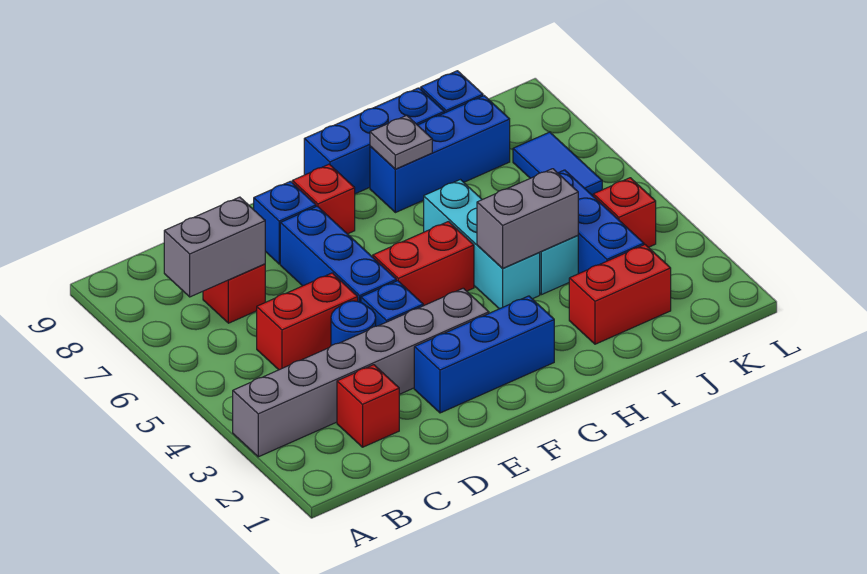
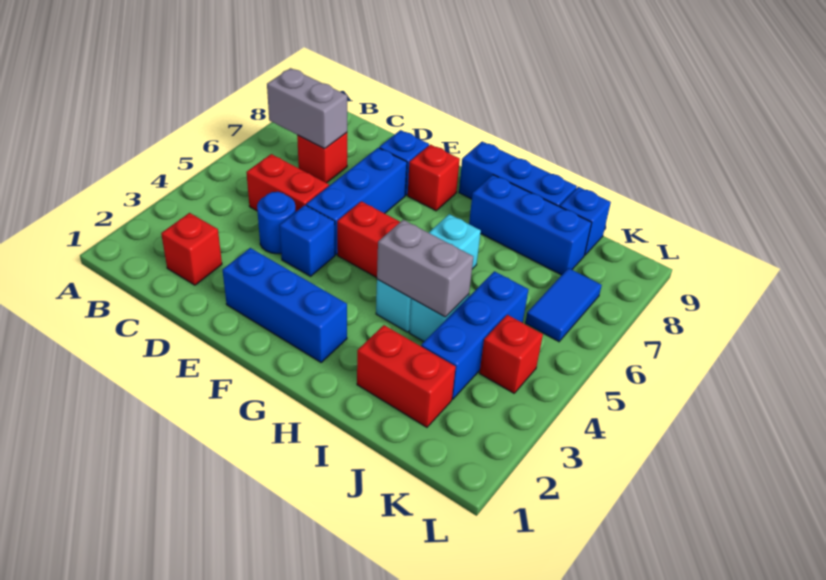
grey brick A3:F3 level 1 -> none
grey plate H8 level 2 -> none

